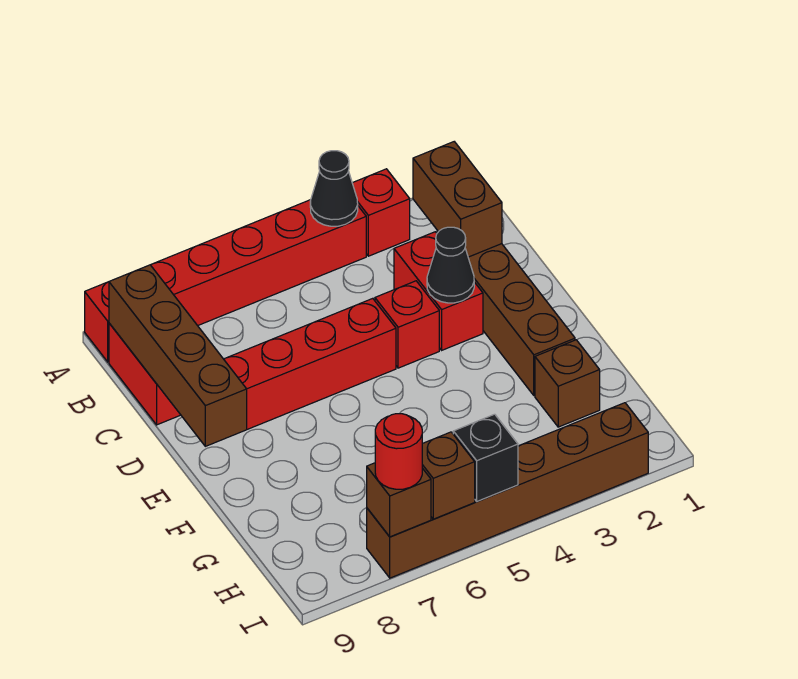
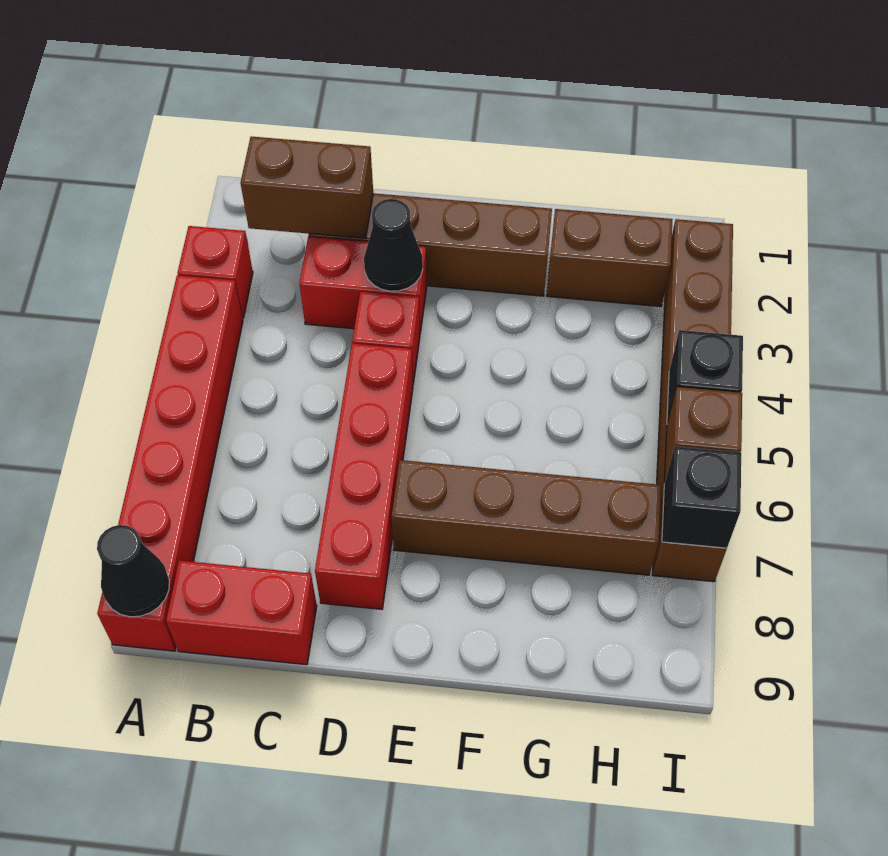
black cone A4 level 2 -> black cone A9 level 2
brown brick B9:E9 level 2 -> brown brick E7:H7 level 1
brown brick G2 level 1 -> brown brick G2:H2 level 1
brown brick I7 level 2 -> black brick I7 level 2
red round brick I7 level 3 -> none

